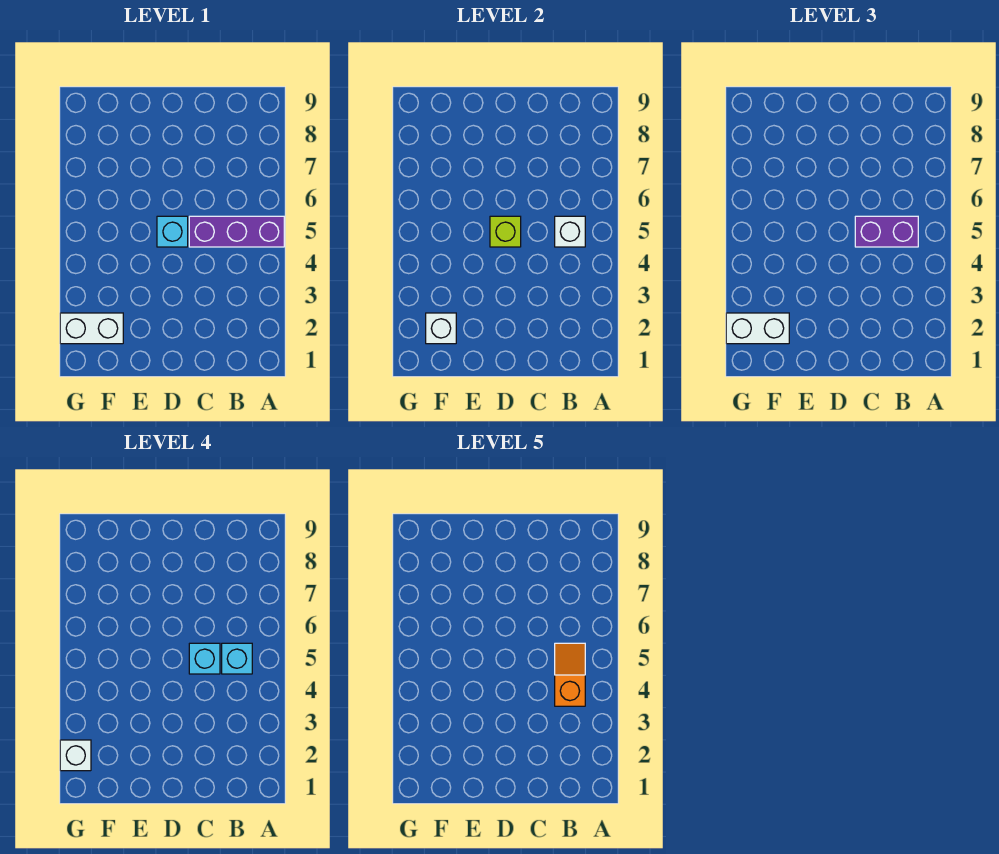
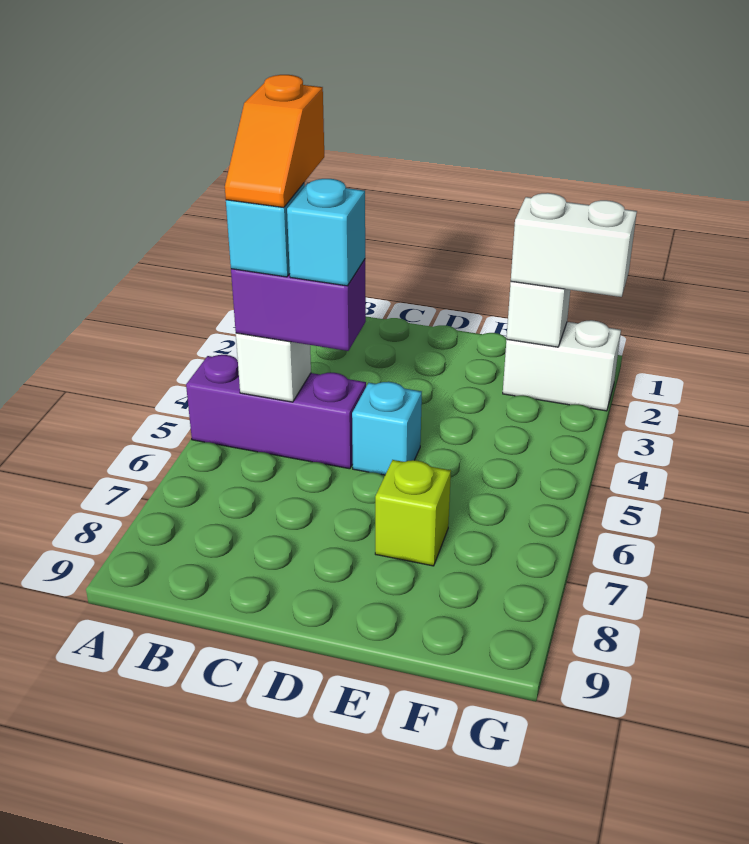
lime brick D5 level 2 -> lime brick E7 level 1
white brick G2 level 4 -> none

